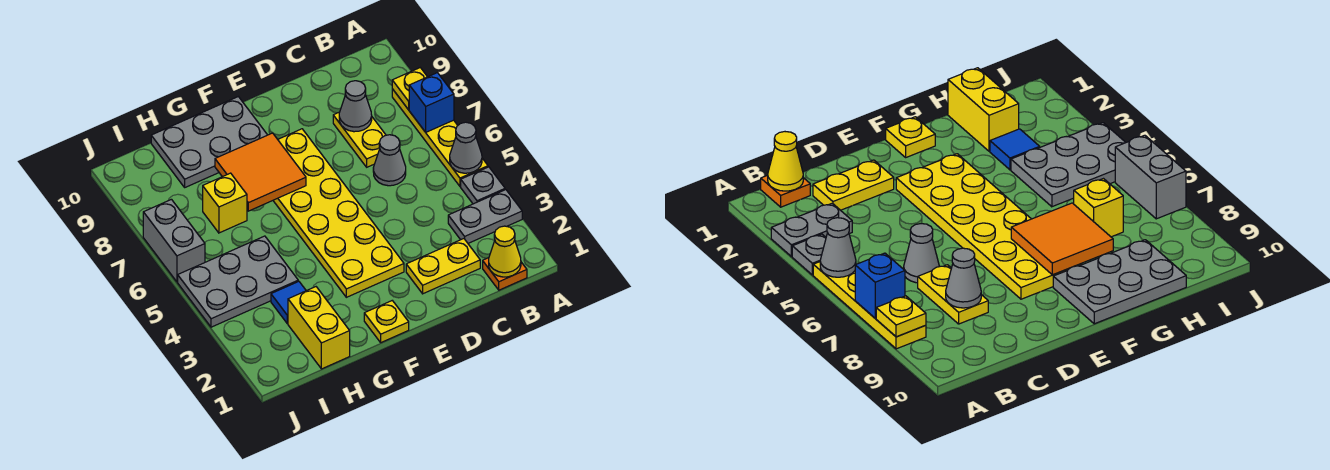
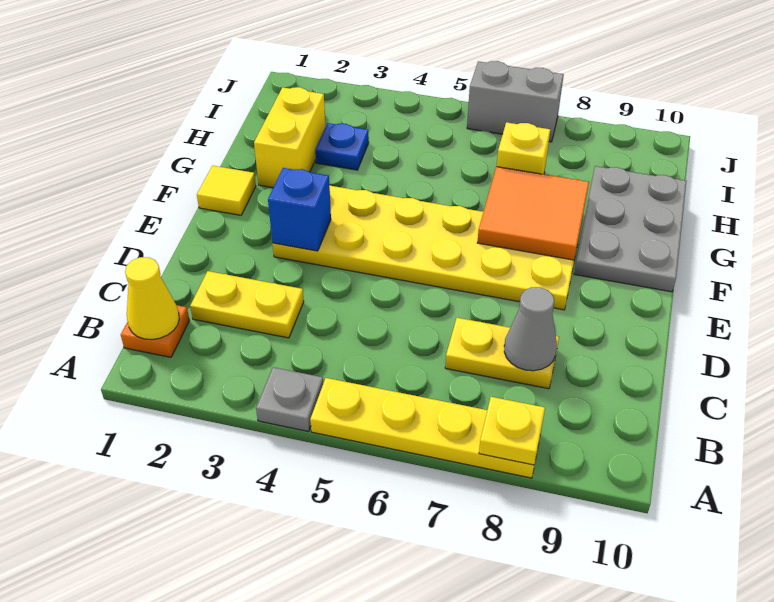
grey plate A3:B3 level 1 -> none
grey cone A5 level 2 -> none
blue brick A7 level 2 -> blue brick E3 level 2
yellow plate C2:D2 level 1 -> yellow plate C2:C3 level 1
grey cone C6 level 1 -> none
yellow plate F1 level 1 -> yellow tile F1 level 1
yellow brick H1:H2 level 1 -> yellow brick G2:H2 level 1
blue tile H3 level 1 -> blue plate H3 level 1
grey plate H4:J5 level 1 -> none

